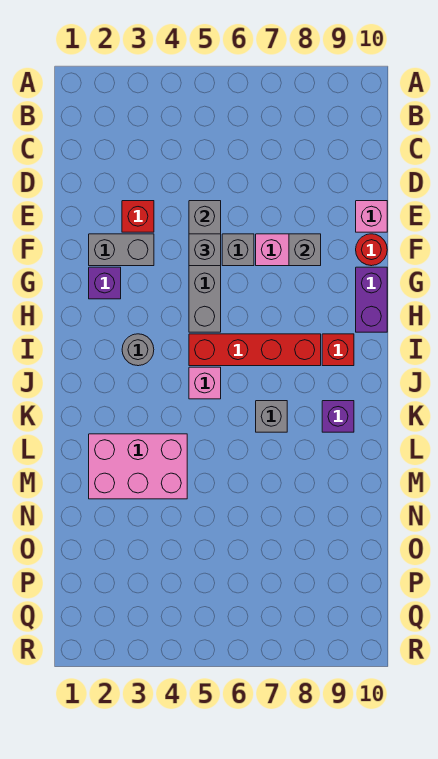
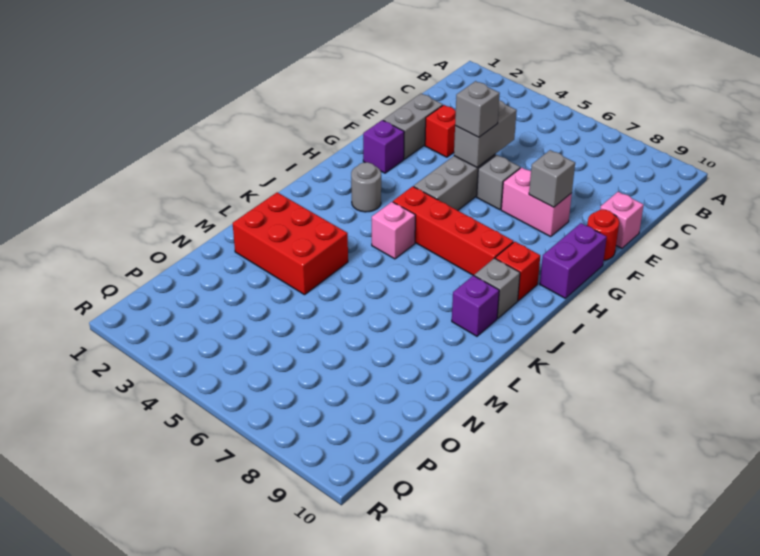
grey brick F2:F3 level 1 -> grey brick E2:F2 level 1
grey brick K7 level 1 -> grey brick J9 level 1
pink brick L2:M4 level 1 -> red brick L2:M4 level 1

